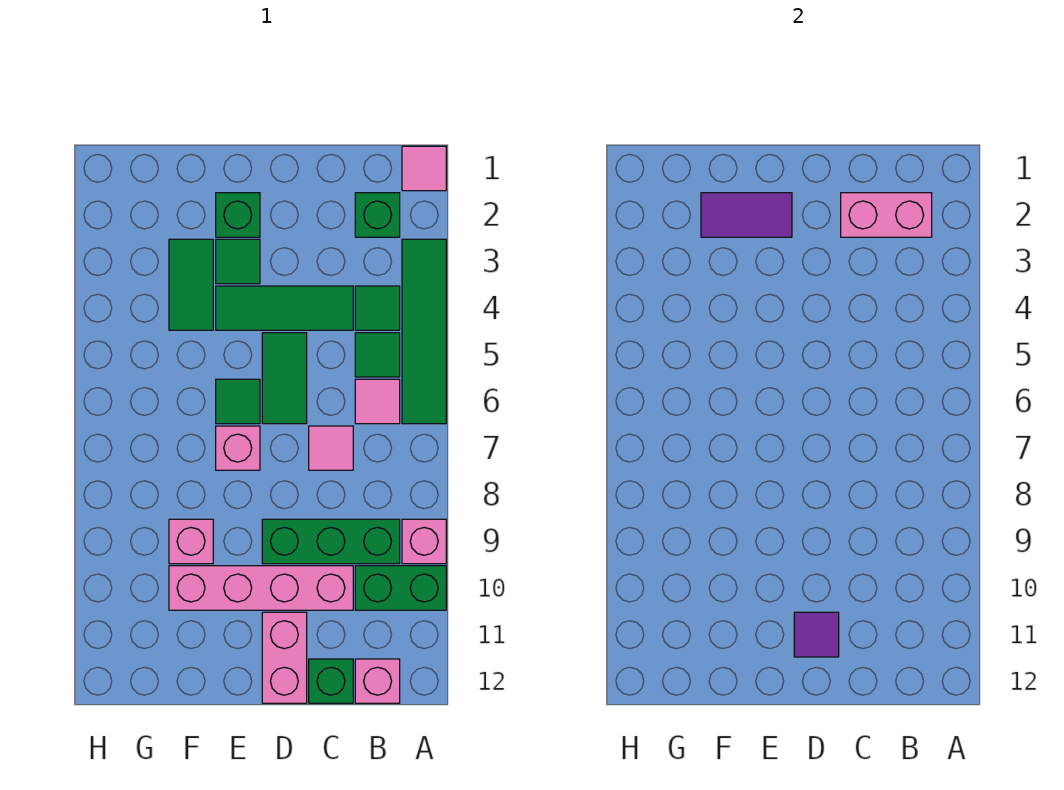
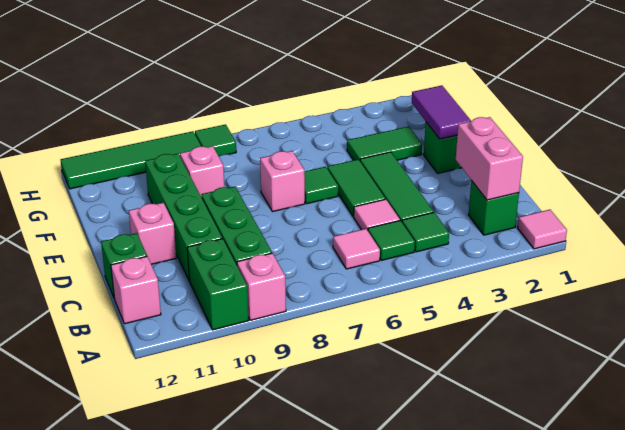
green tile A3:A6 level 1 -> green tile H9:H12 level 1
pink tile C7 level 1 -> pink tile C5 level 1
pink brick C10:F10 level 1 -> green brick C10:F10 level 1
green tile D5:D6 level 1 -> green tile D5:E5 level 1
pink brick D11:D12 level 1 -> pink brick D11 level 1
purple tile D11 level 2 -> none
green tile E3 level 1 -> green tile H8 level 1

